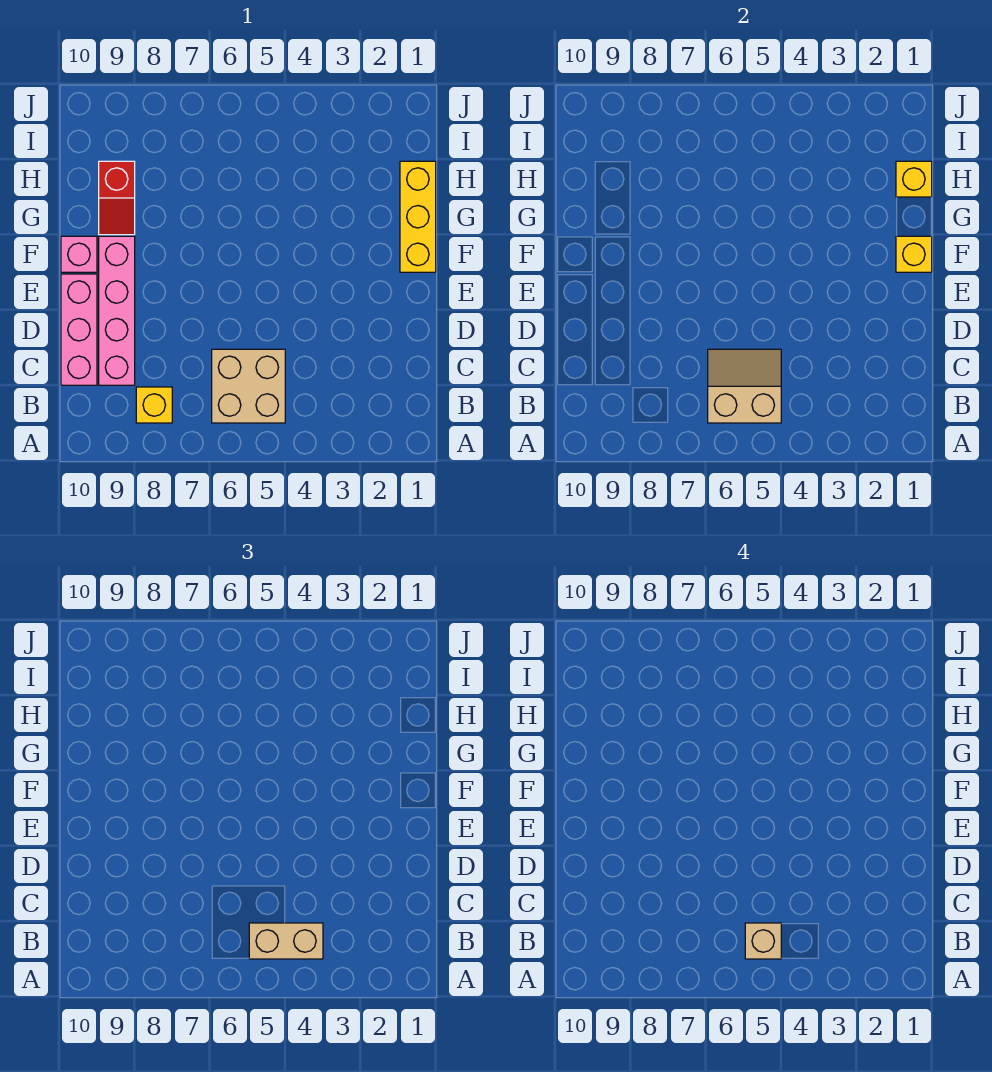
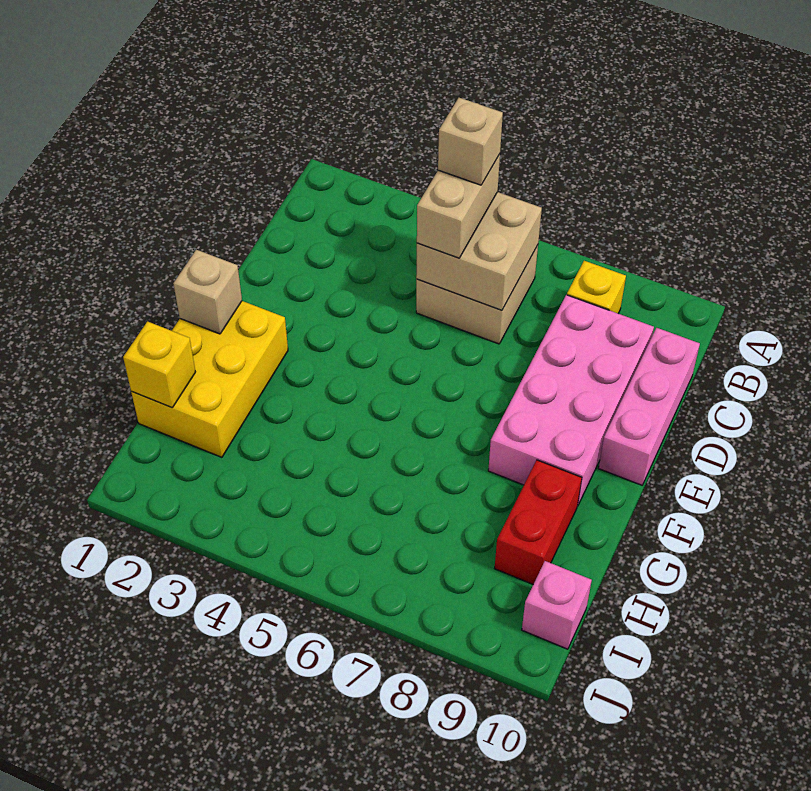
tan brick B4:B5 level 3 -> tan brick B5:C5 level 3
tan slope B5:C6 level 2 top B -> tan brick B5:C6 level 2
pink brick C9:F9 level 1 -> pink brick C8:F9 level 1
yellow brick F1:H1 level 1 -> yellow brick F1:H2 level 1
yellow brick F1 level 2 -> tan brick F1 level 2
pink brick F10 level 1 -> pink brick I10 level 1
red slope G9:H9 level 1 top H -> red brick G9:H9 level 1

